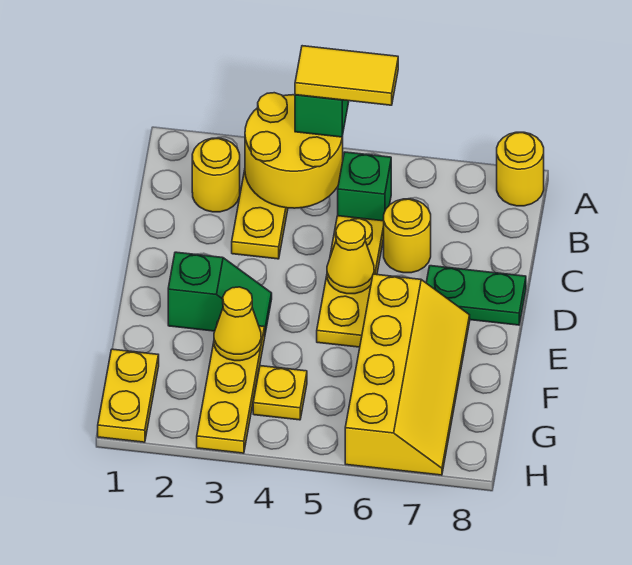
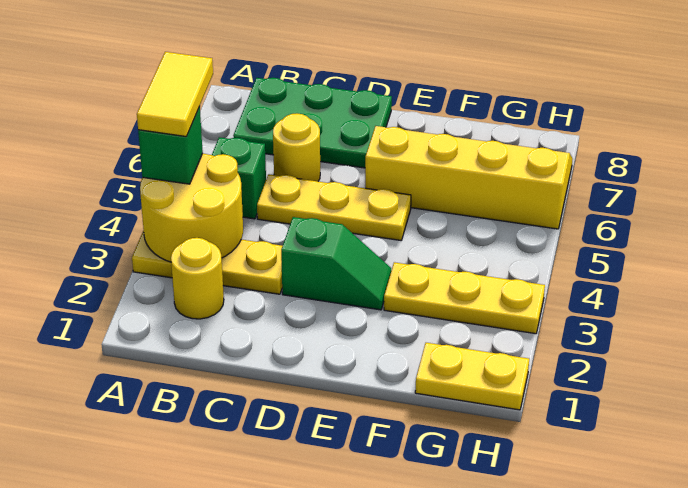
yellow round brick A8 level 1 -> none
yellow cone D5 level 2 -> none
green plate D7:D8 level 1 -> green plate B7:D8 level 1
green slope E2:E3 level 1 top 2 -> green slope D3:E3 level 1 top D
yellow cone F3 level 2 -> none
yellow plate G4 level 1 -> none

